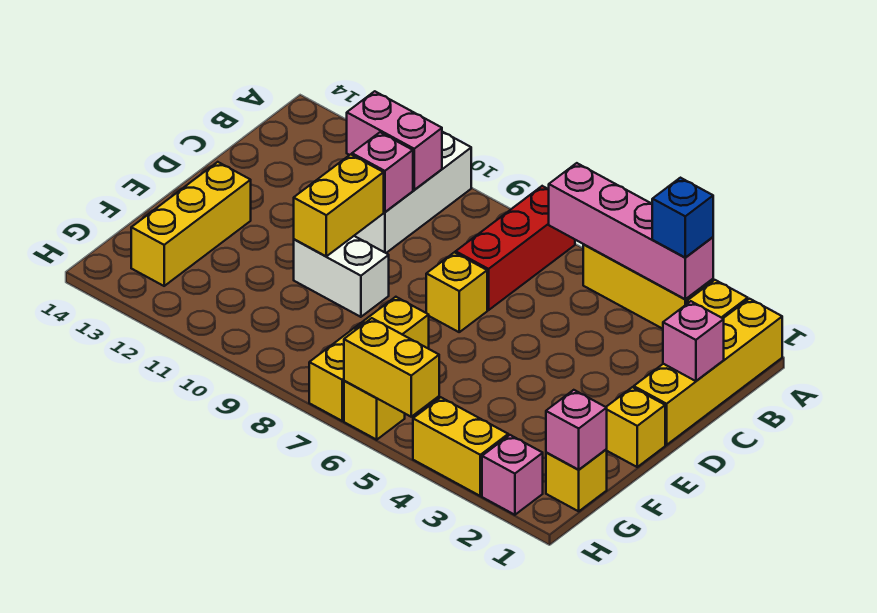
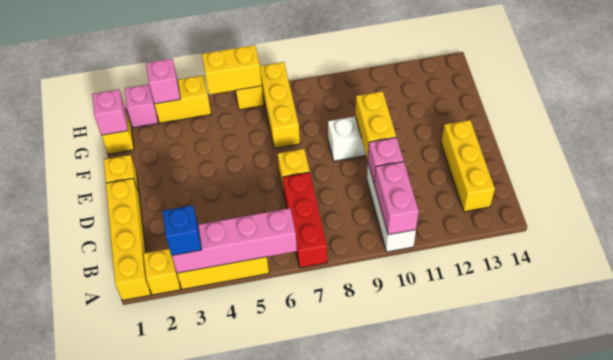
pink brick B10:B11 level 2 -> pink brick A10:B10 level 2
pink brick C1 level 2 -> pink brick H3 level 2
yellow brick E13:G13 level 1 -> yellow brick B13:D13 level 1

